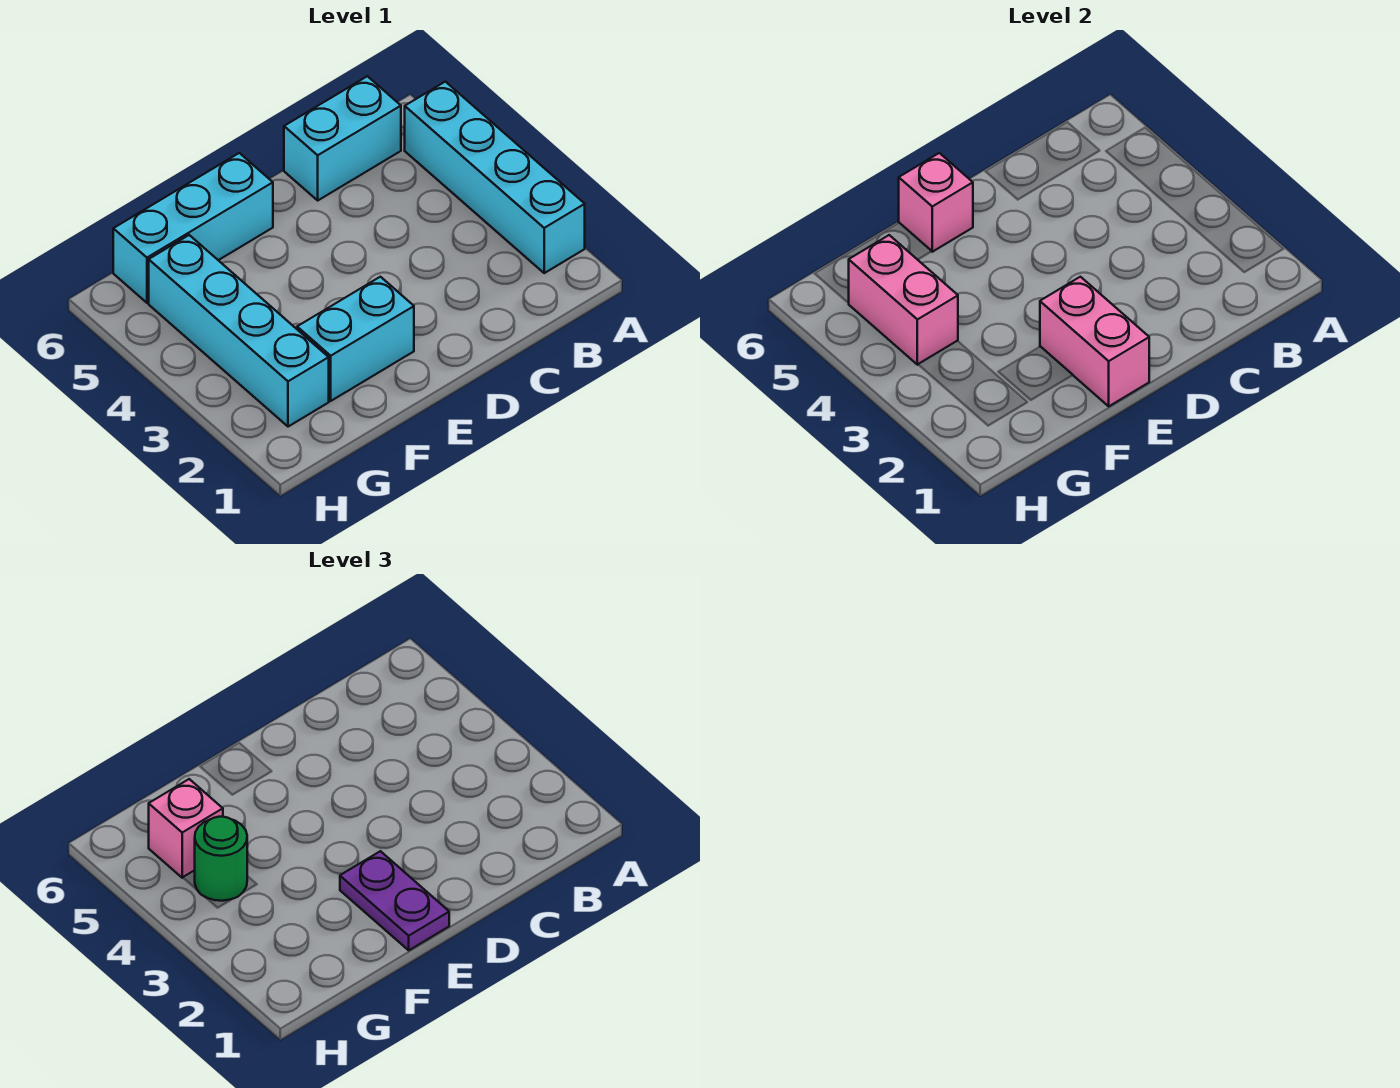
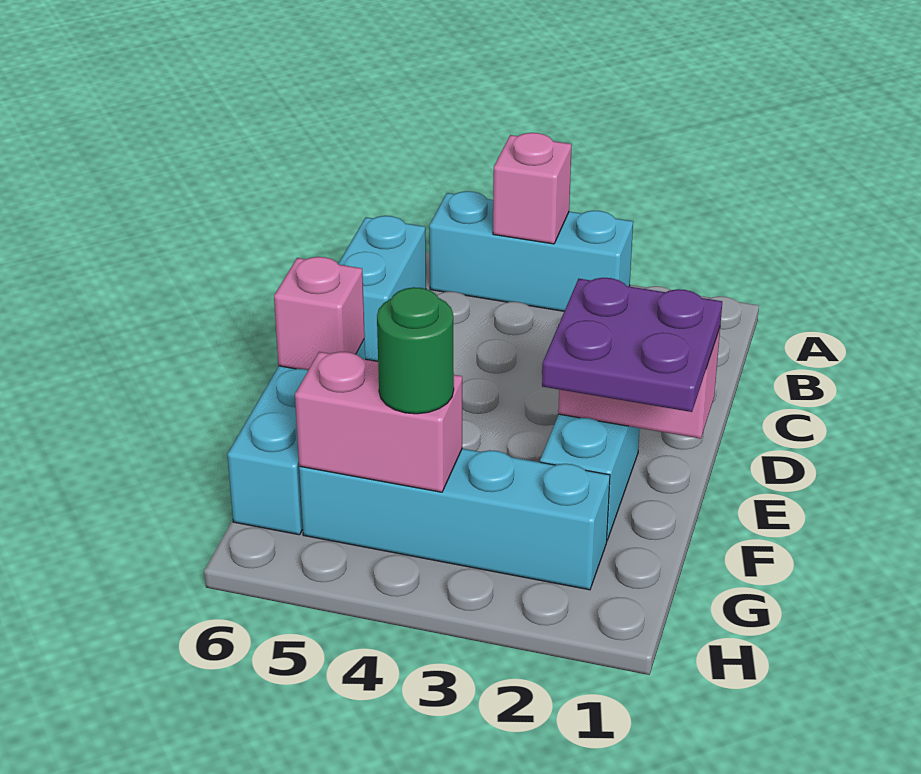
cyan brick A2:A5 level 1 -> cyan brick A3:A5 level 1
purple plate E1:E2 level 3 -> purple plate E1:F2 level 3
pink brick G5 level 3 -> pink brick A4 level 2

